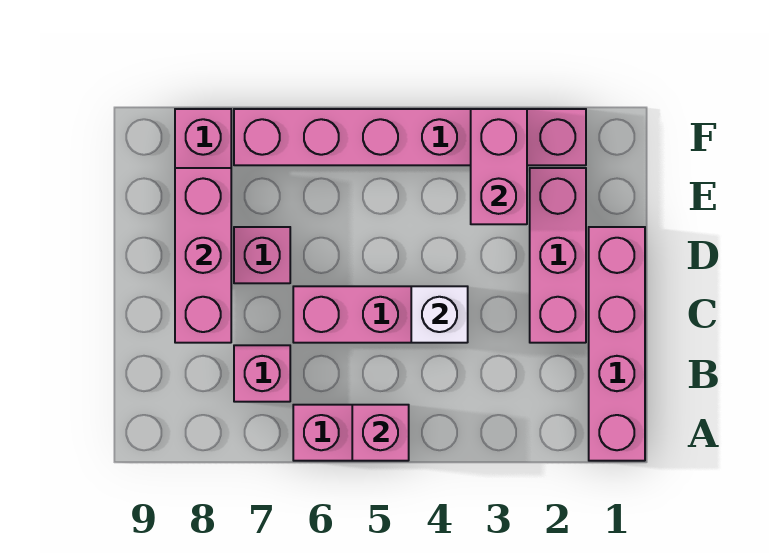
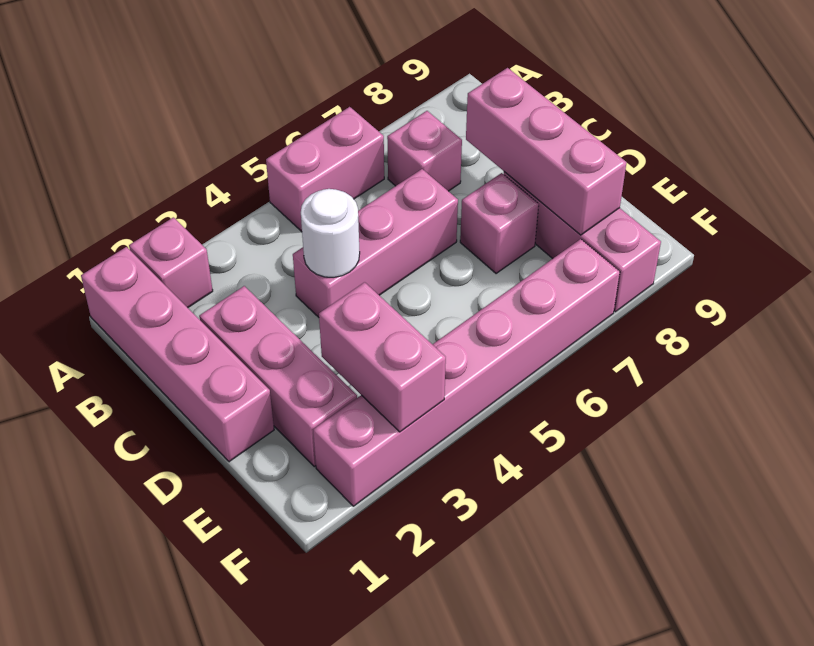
pink brick A5 level 2 -> pink brick A2 level 1
white brick C4 level 2 -> white round brick C4 level 2

